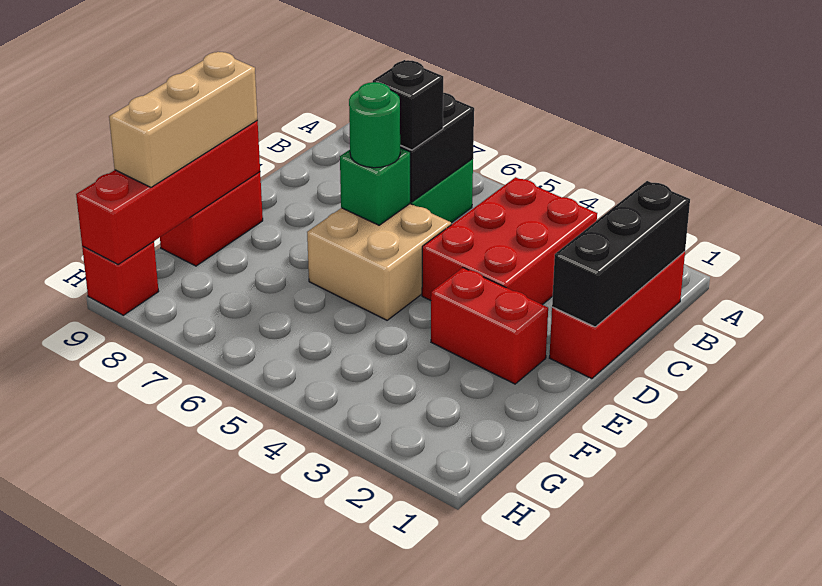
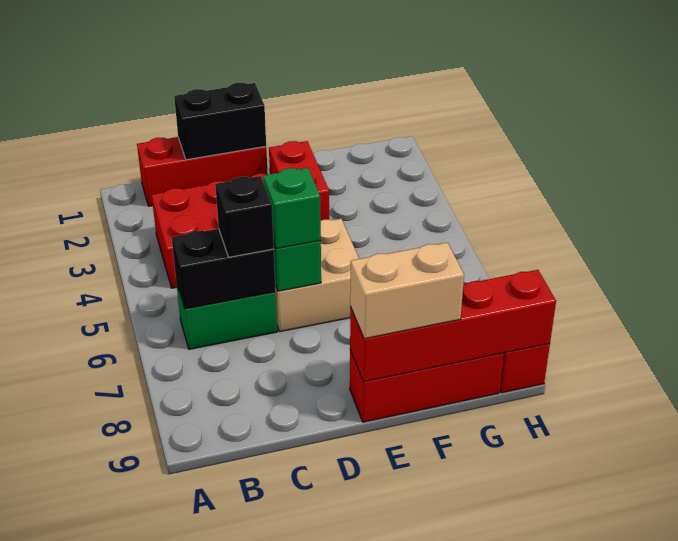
black brick B1:D1 level 2 -> black brick C1:D1 level 2
green round brick D6 level 3 -> green brick D6 level 3
red brick E9:F9 level 1 -> red brick E9:G9 level 1
tan brick E9:G9 level 3 -> tan brick E9:F9 level 3

